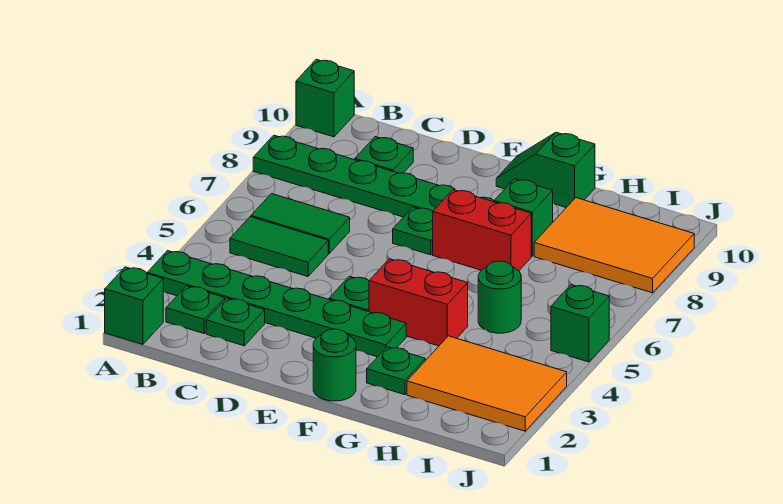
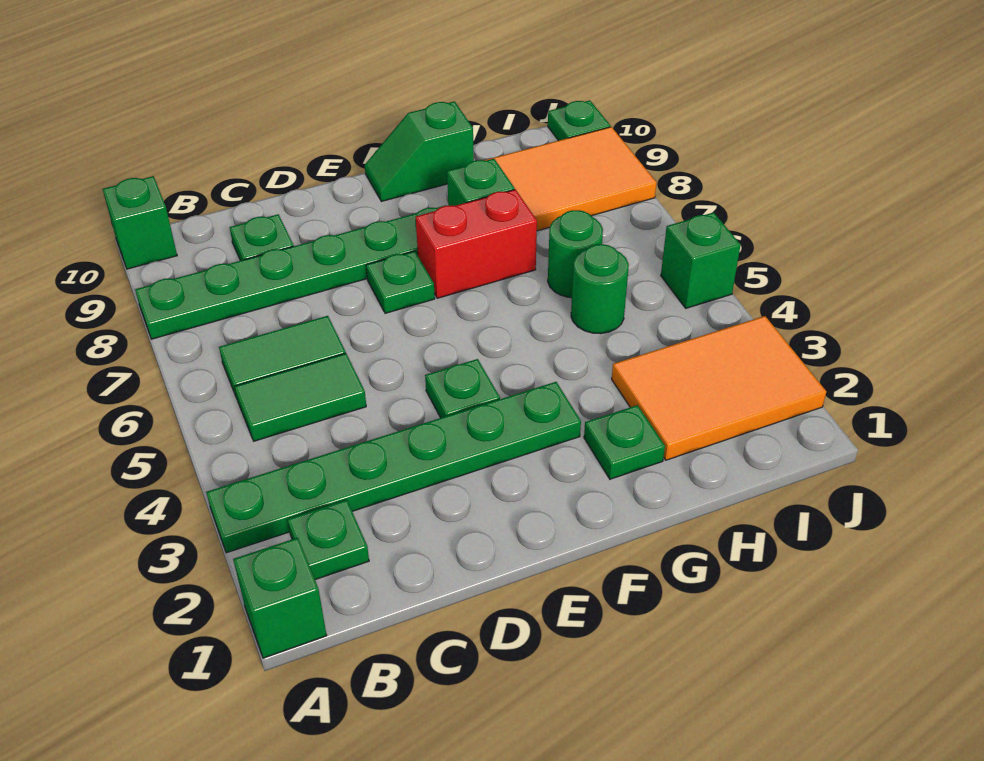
green plate C2 level 1 -> green plate J10 level 1
green round brick F1 level 1 -> green round brick H6 level 1
red brick F4:G4 level 1 -> none

